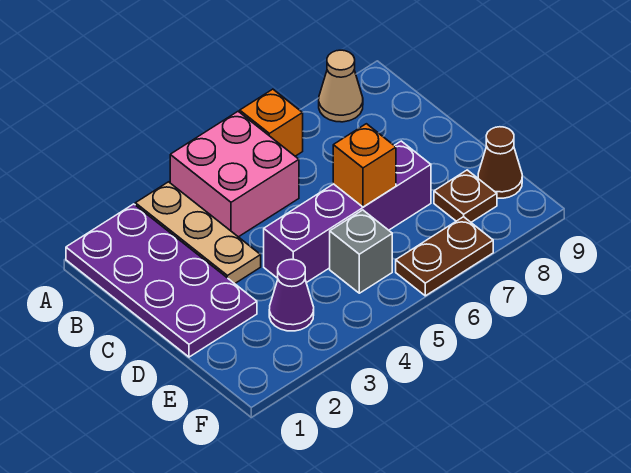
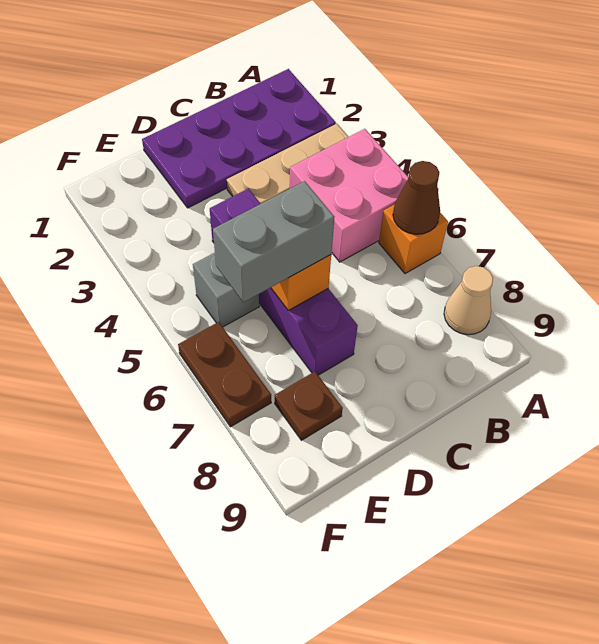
none -> grey brick D6:E6 level 3
purple cone E3 level 1 -> none
brown cone E9 level 1 -> brown cone A6 level 2

